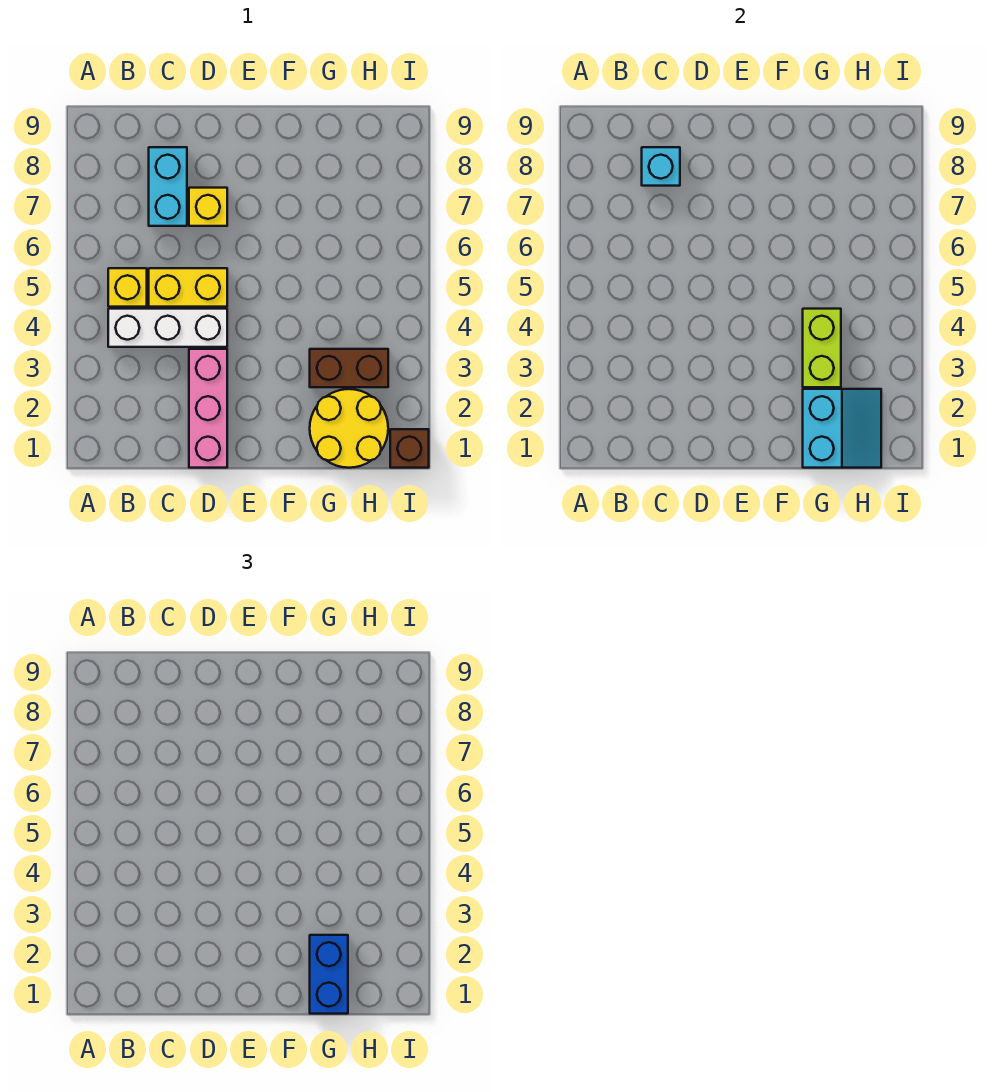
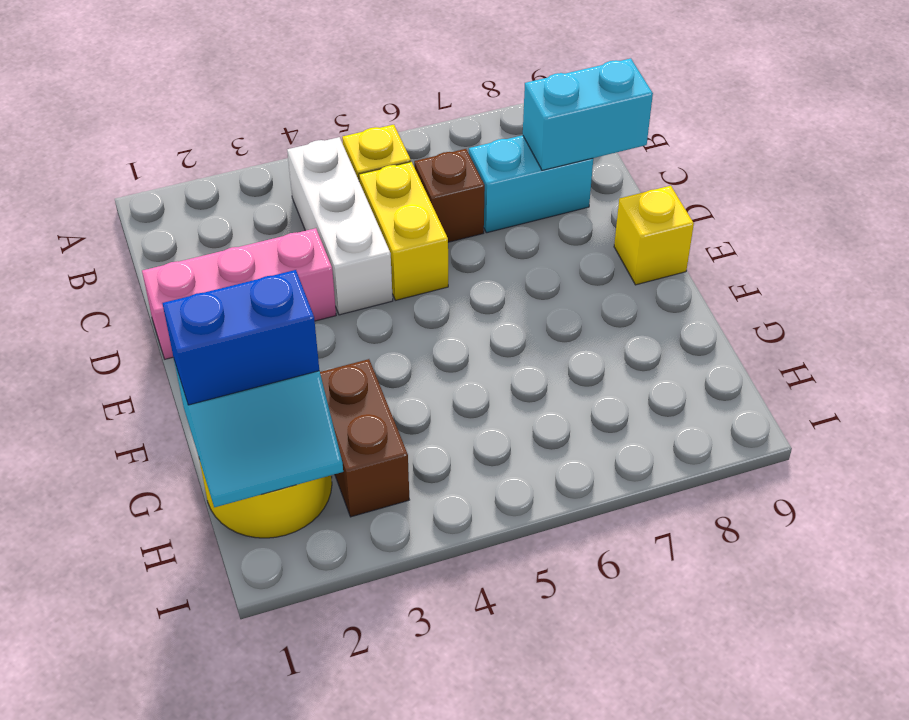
cyan brick C8 level 2 -> cyan brick C8:C9 level 2
yellow brick D7 level 1 -> yellow brick E9 level 1
lime brick G3:G4 level 2 -> none
brown brick I1 level 1 -> brown brick C6 level 1

